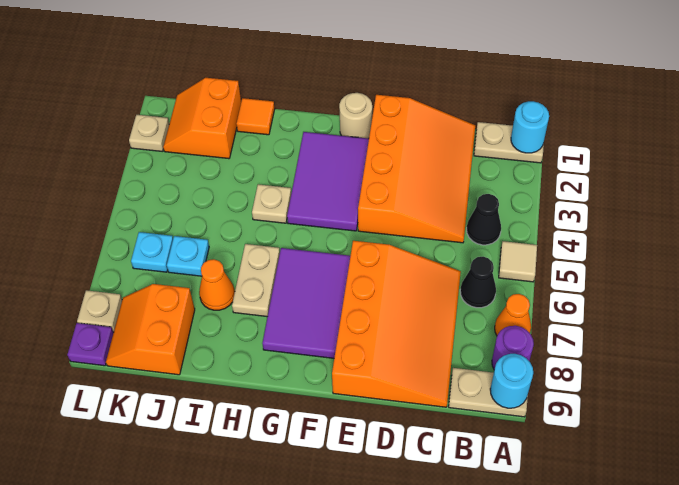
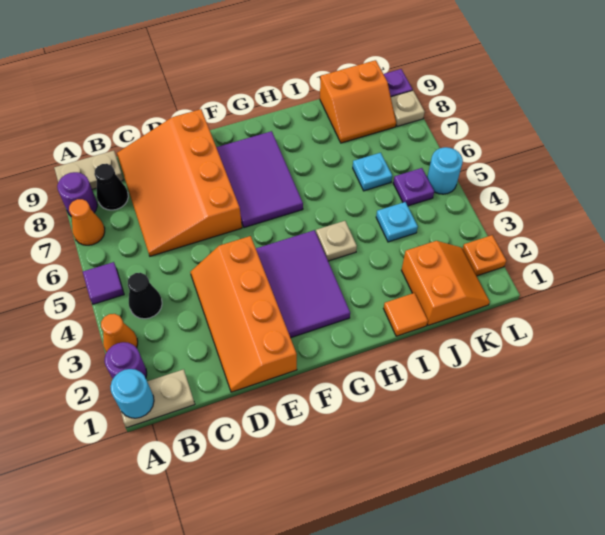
none -> purple round brick A2 level 1
tan tile A5 level 1 -> purple tile A5 level 1
cyan round brick A9 level 2 -> cyan round brick L5 level 1
black cone B6 level 1 -> black cone B8 level 1
orange slope C1:E4 level 1 top E -> orange slope D1:E4 level 1 top E
tan round brick F1 level 1 -> none
tan plate H6:H7 level 1 -> none
orange cone I7 level 1 -> orange cone A3 level 1
orange slope J8:K9 level 1 top J -> orange slope J8:K9 level 1 top 9
none -> purple plate K5 level 1
cyan plate K6 level 1 -> cyan plate J4 level 1
tan plate L2 level 1 -> orange plate L2 level 1

